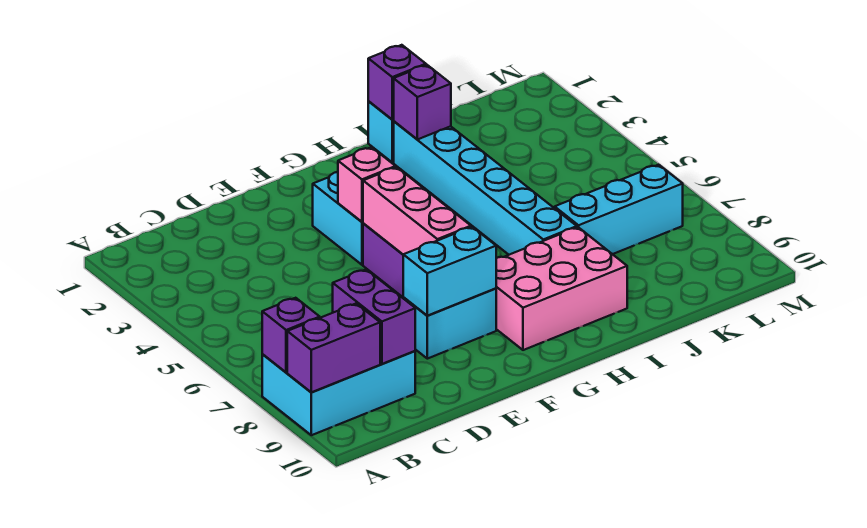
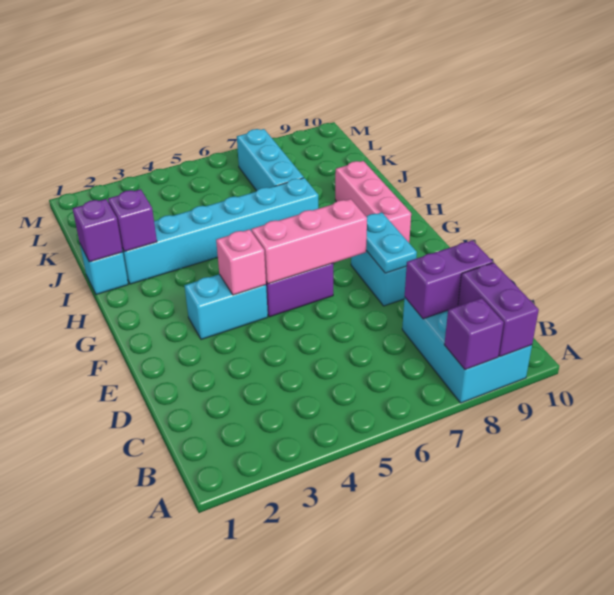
cyan brick E8:F8 level 2 -> cyan plate E8:F8 level 2
pink brick G8:I9 level 1 -> pink brick G9:I9 level 1

